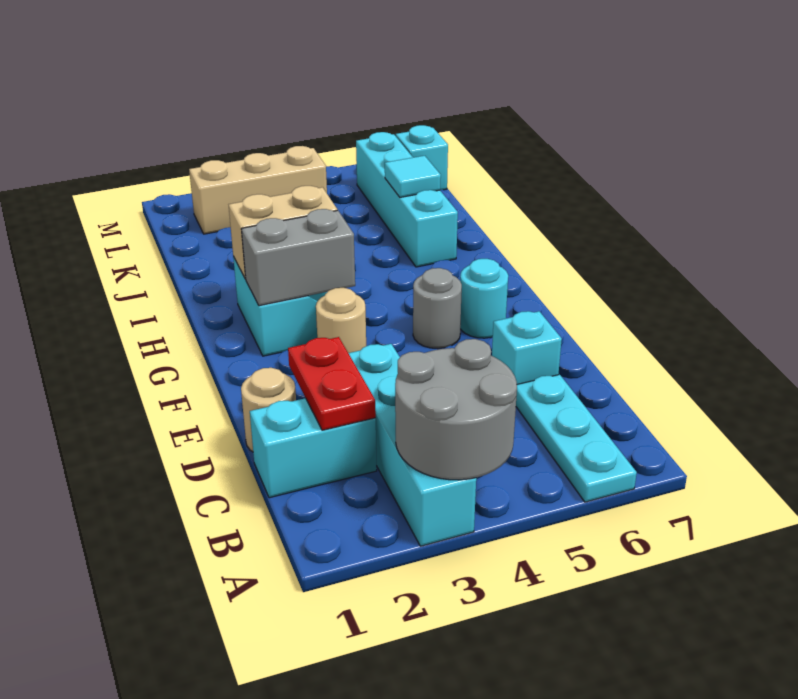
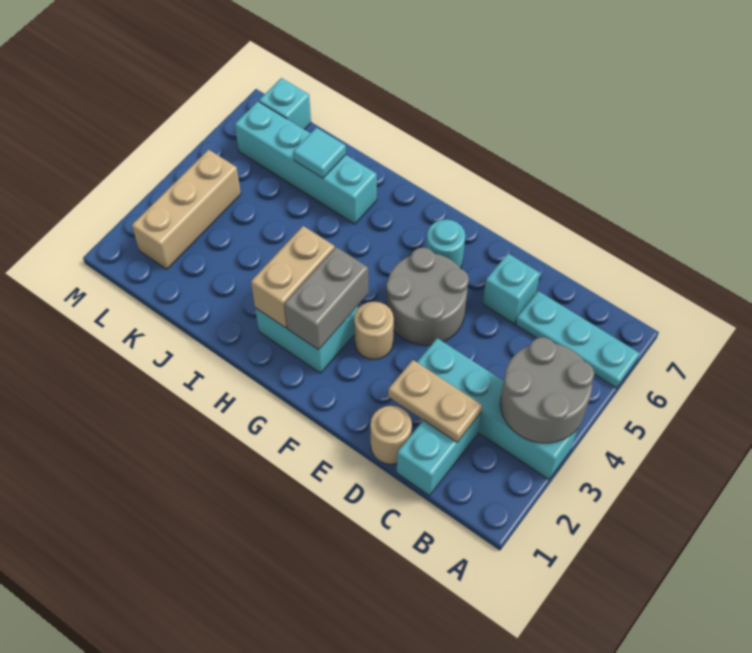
red plate C2:D2 level 2 -> tan plate C2:D2 level 2
grey round brick F5 level 1 -> grey round brick E4:F5 level 1

